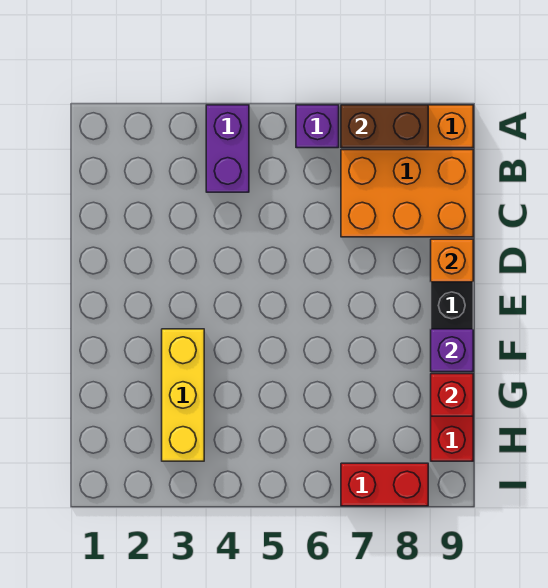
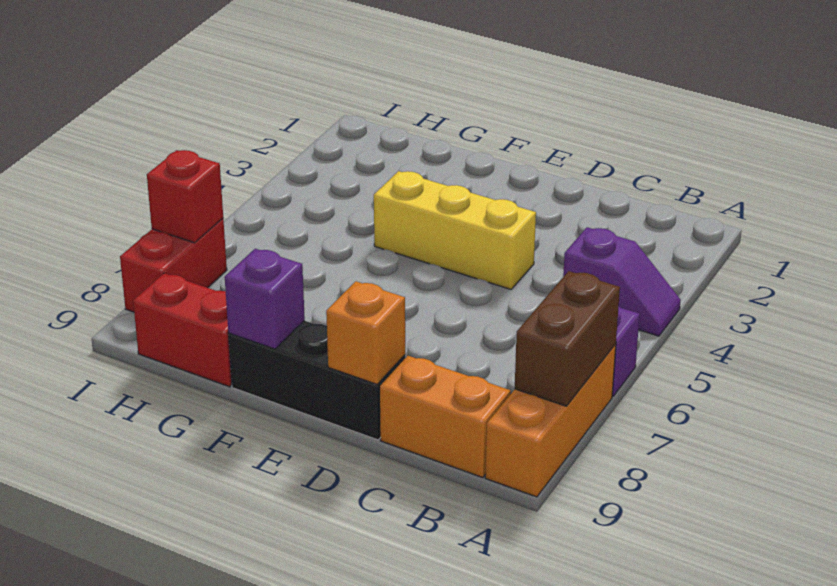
purple brick A4:B4 level 1 -> purple slope A4:B4 level 1 top B
orange brick B7:C9 level 1 -> orange brick B9:C9 level 1
yellow brick F3:H3 level 1 -> yellow brick D4:F4 level 1
red brick G9 level 2 -> red brick I7 level 2

